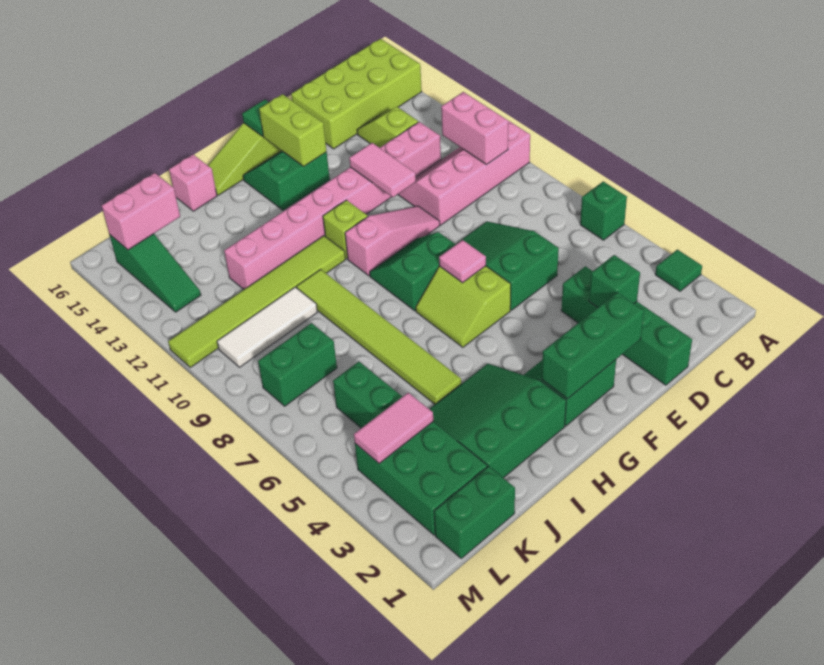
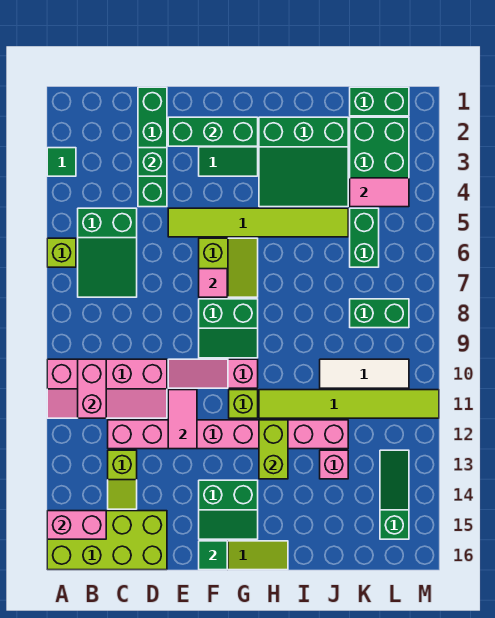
green brick A6 level 1 -> lime brick A6 level 1
green slope D6:E8 level 1 top 6 -> green slope B5:C7 level 1 top 5
lime brick F14:F15 level 2 -> lime brick H12:H13 level 2
lime tile I5:I10 level 1 -> lime tile E5:J5 level 1
pink brick I16 level 1 -> pink brick J13 level 1
pink brick K15:L15 level 2 -> pink brick A15:B15 level 2

